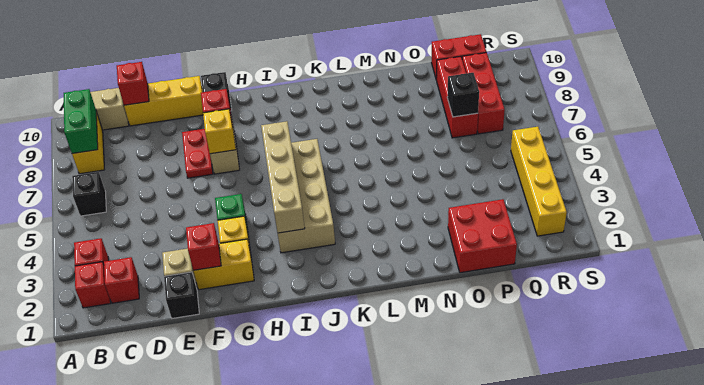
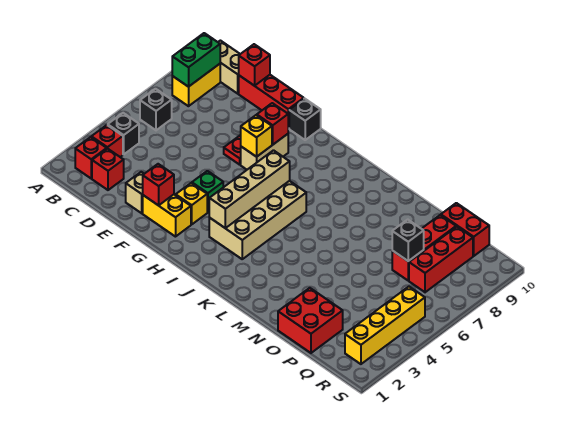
yellow brick D10:F10 level 1 -> red brick D10:F10 level 1
black brick E1 level 1 -> black brick B4 level 1

